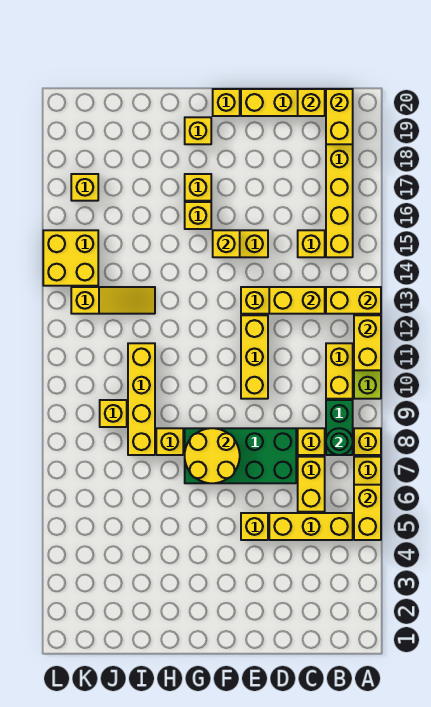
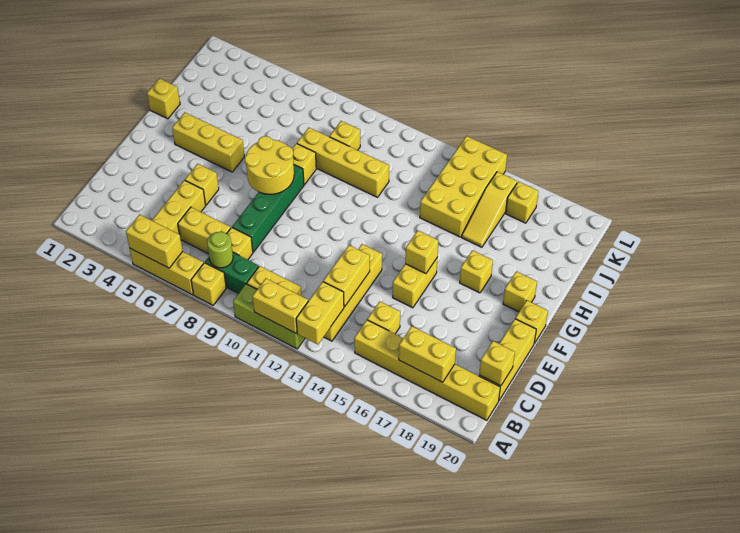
green round brick B8 level 2 -> lime round brick B8 level 2
yellow brick B19:B20 level 2 -> yellow brick B17:B18 level 2
green brick D7:G8 level 1 -> green brick D8:G8 level 1
yellow brick E10:E12 level 1 -> yellow brick G3:G5 level 1
yellow brick G16 level 1 -> yellow brick H1 level 1
yellow slope I13:K13 level 1 top K -> yellow slope I16:K16 level 1 top K
yellow brick K14:L15 level 1 -> yellow brick I14:L15 level 1

